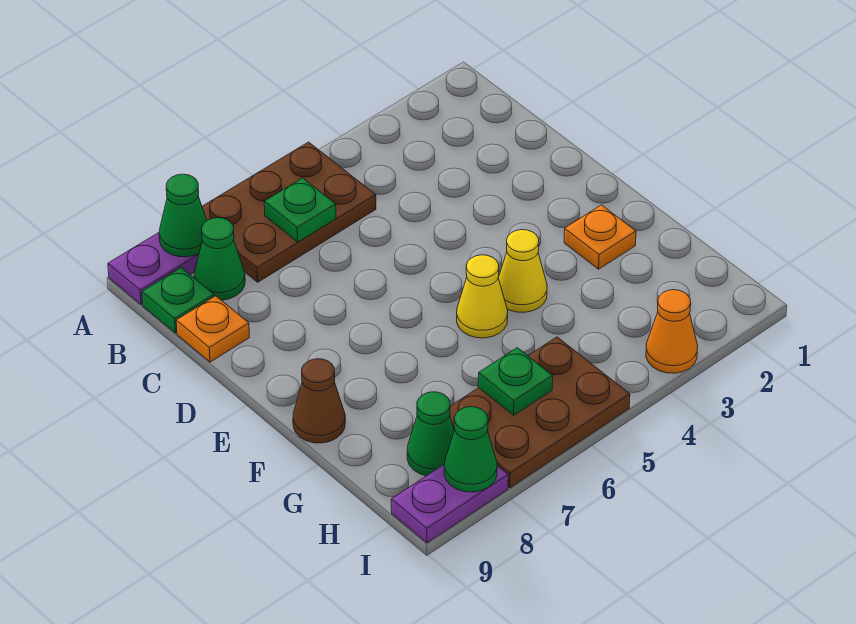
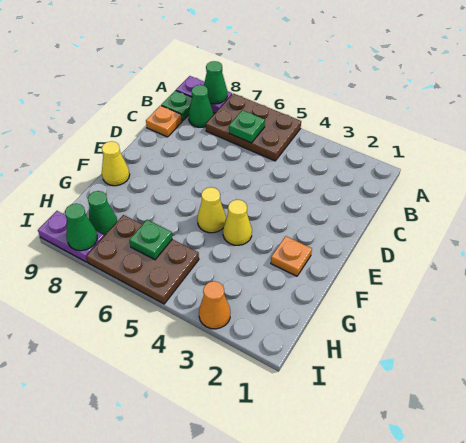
brown cone F9 level 1 -> yellow cone F9 level 1

